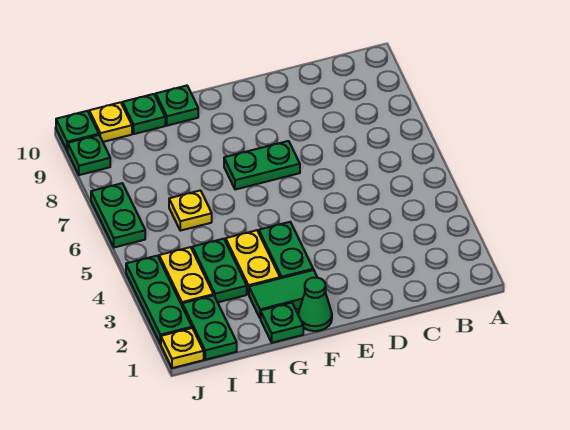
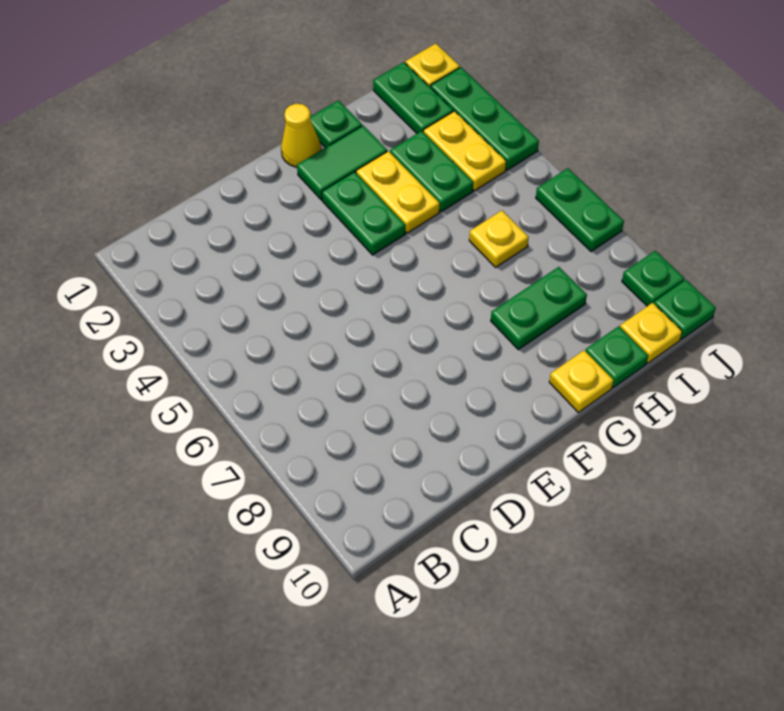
green plate E7:F7 level 1 -> green plate G8:H8 level 1
green cone F1 level 1 -> yellow cone F1 level 1
green plate G10 level 1 -> yellow plate G10 level 1

